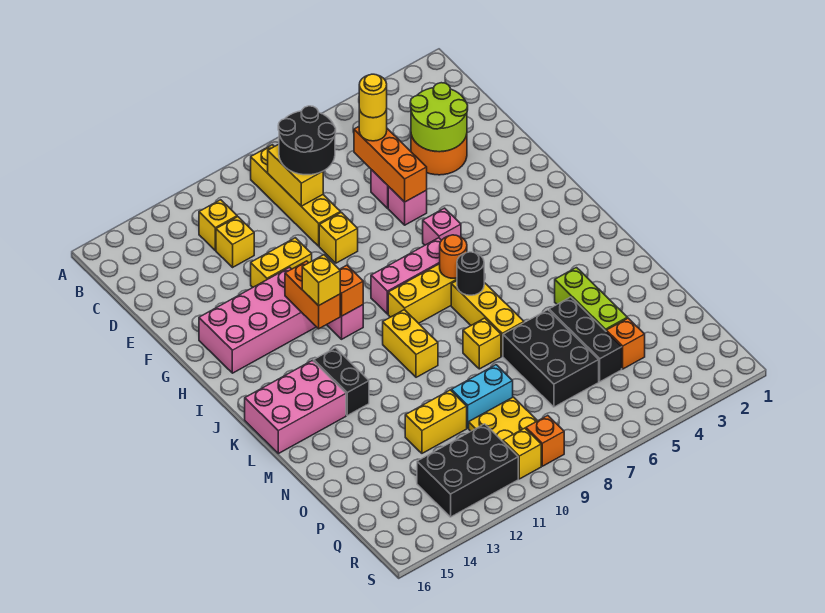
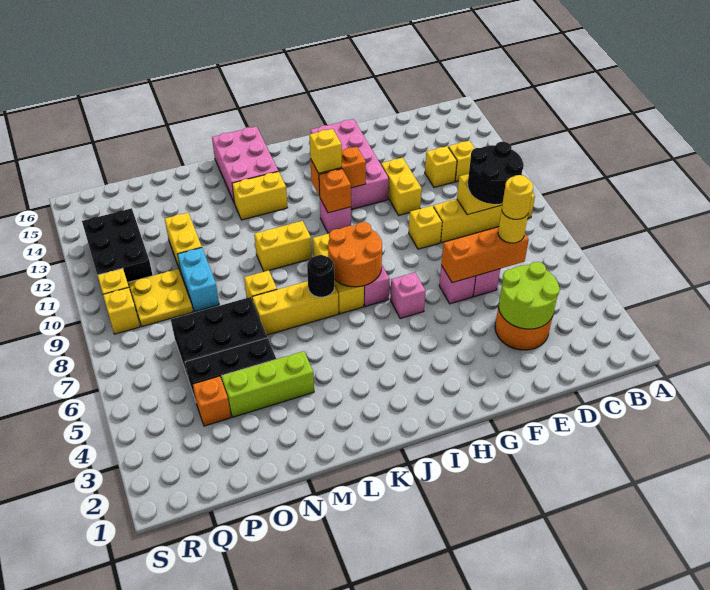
orange round brick J7 level 2 -> orange round brick I7:J8 level 2
black brick K13:L13 level 1 -> yellow brick K13:L13 level 1
orange brick R9 level 1 -> yellow brick R9 level 1

